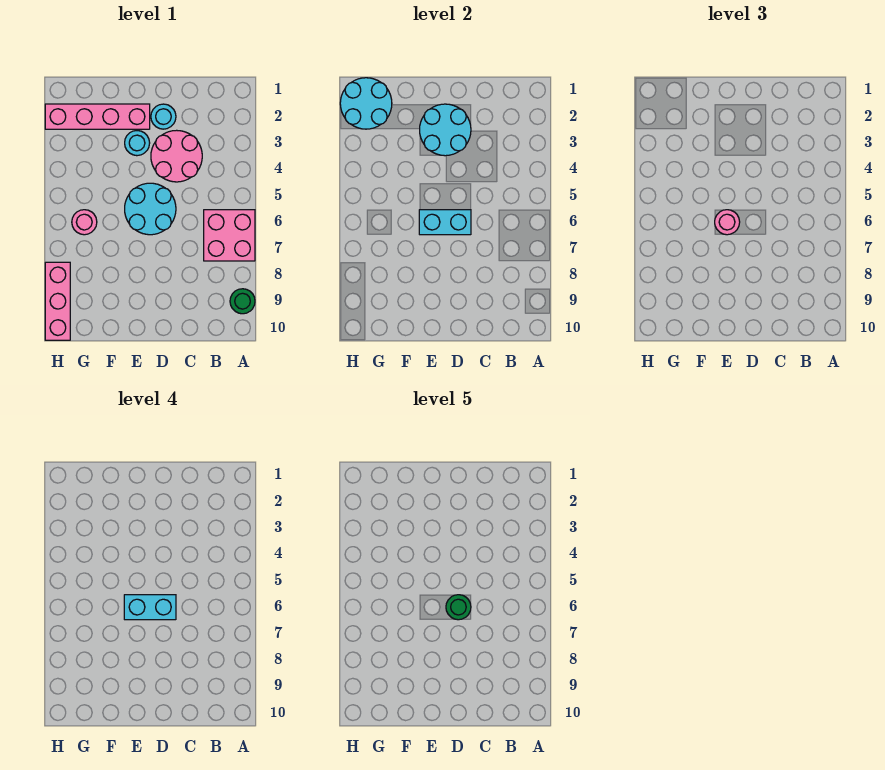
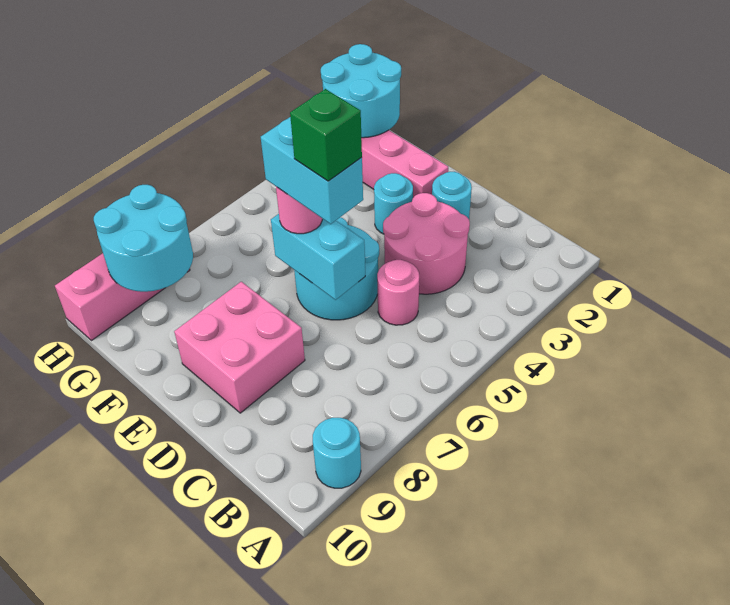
pink brick A6:B7 level 1 -> pink brick D8:E9 level 1
green round brick A9 level 1 -> cyan round brick A9 level 1
cyan round brick D2:E3 level 2 -> cyan round brick G8:H9 level 2
green round brick D6 level 5 -> green brick D6 level 5
pink round brick G6 level 1 -> pink round brick C5 level 1

